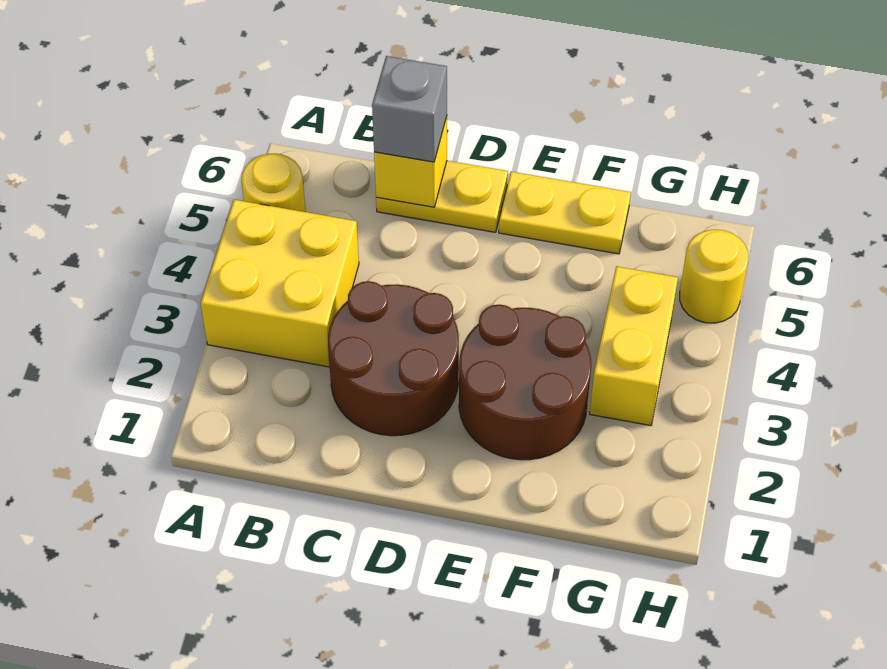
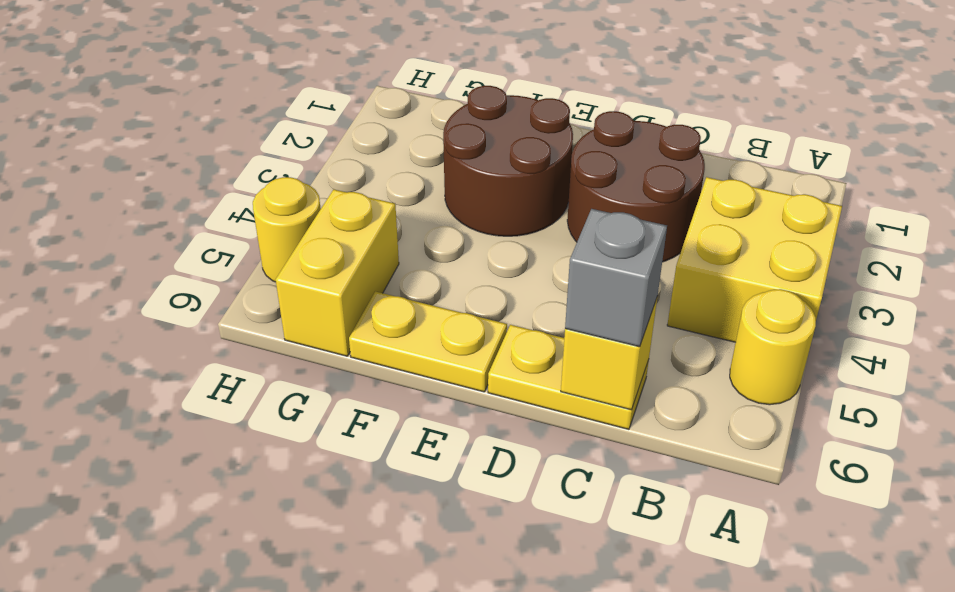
yellow brick G3:G4 level 1 -> yellow brick G5:G6 level 1

